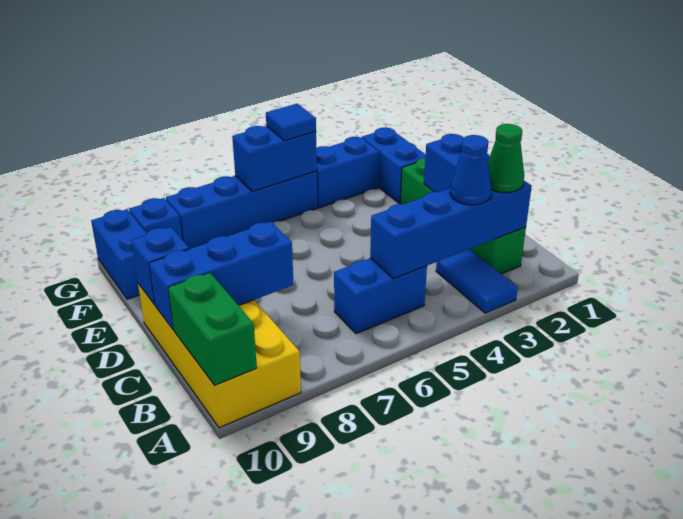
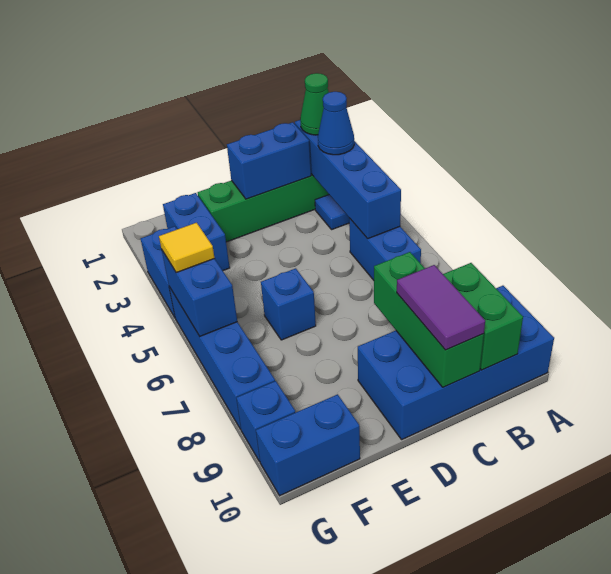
yellow brick A9:D10 level 1 -> blue brick A9:D10 level 1
green brick A10:B10 level 2 -> green brick B9:B10 level 2
blue brick C8:C10 level 2 -> green brick C8:C10 level 2
none -> purple tile C9:C10 level 3
blue brick D10 level 2 -> blue brick E6 level 1
blue brick F2:G2 level 1 -> blue brick F2:F3 level 1
blue tile G5 level 3 -> yellow tile G5 level 3

